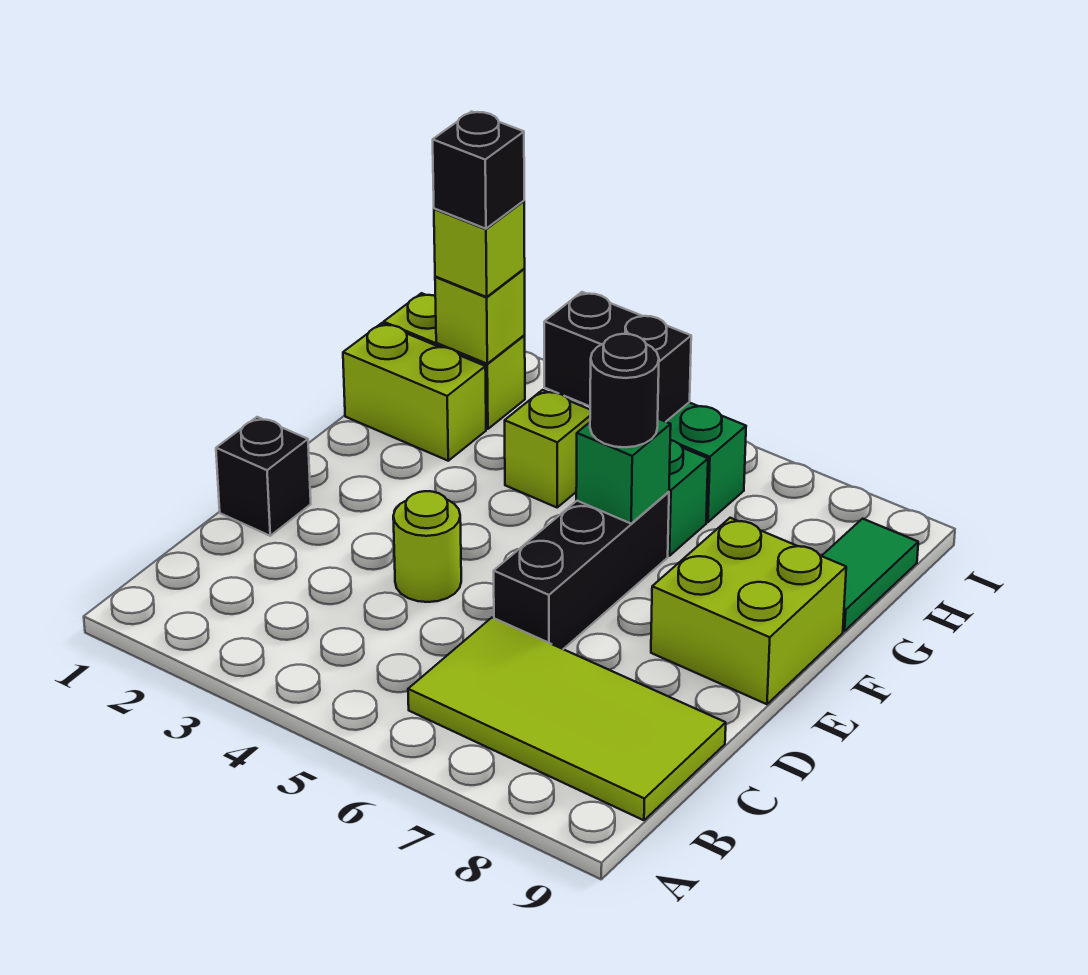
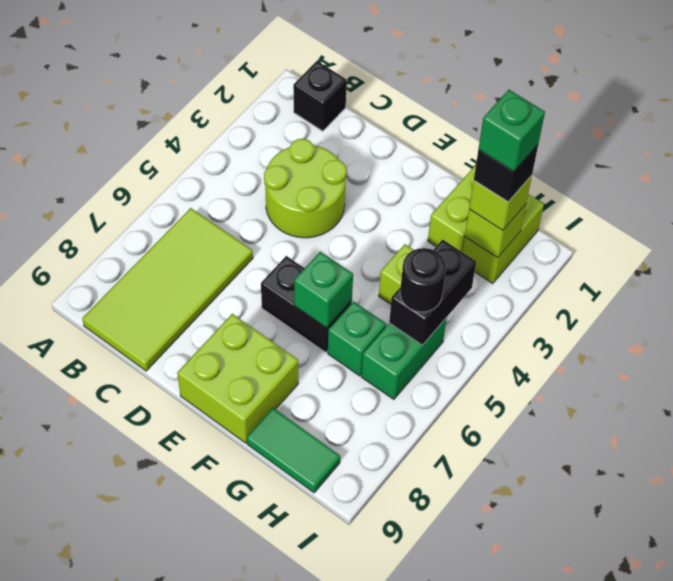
black brick D1 level 1 -> black brick B1 level 1
lime round brick D4 level 1 -> lime round brick C3:D4 level 1
black brick D6:F6 level 1 -> black brick E6:F6 level 1
black round brick F6 level 3 -> black round brick H5 level 3
none -> green brick H2 level 5

